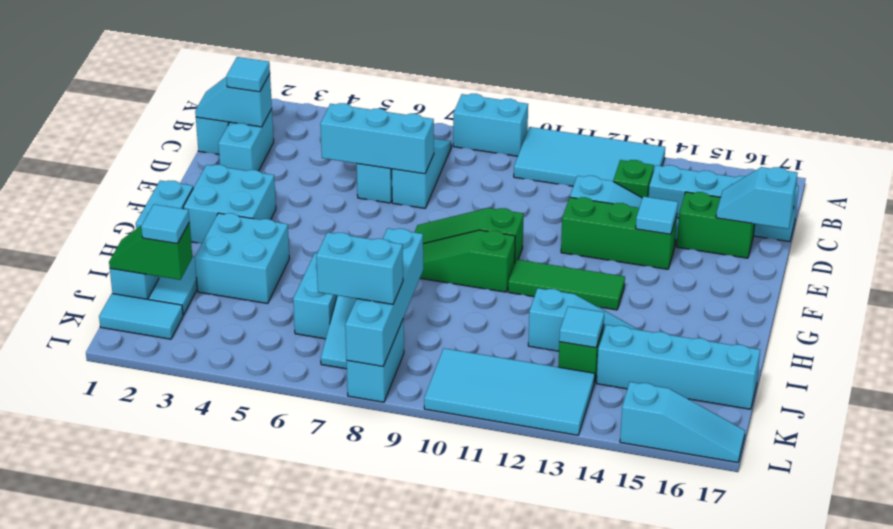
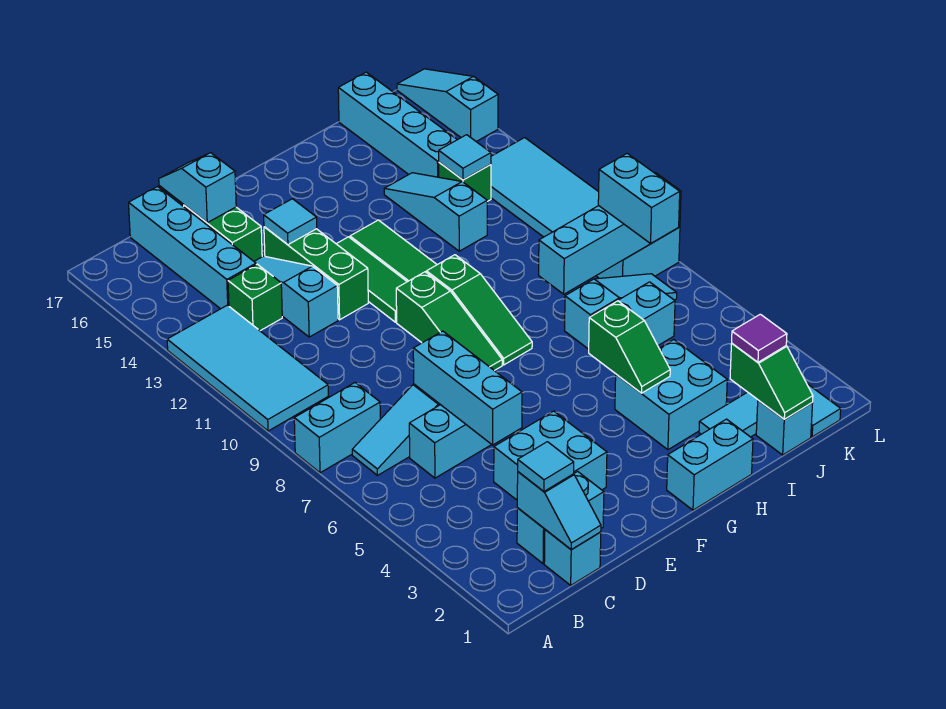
cyan brick A8:A9 level 1 -> cyan brick A8:B8 level 1
cyan slope D16:D17 level 2 top 17 -> cyan slope D16:D17 level 2 top 16
cyan brick F2:G3 level 1 -> cyan brick D3:E4 level 1
none -> green tile F11:F13 level 1
none -> green slope H4:H5 level 2 top 5
cyan tile J2 level 3 -> purple tile J2 level 3

